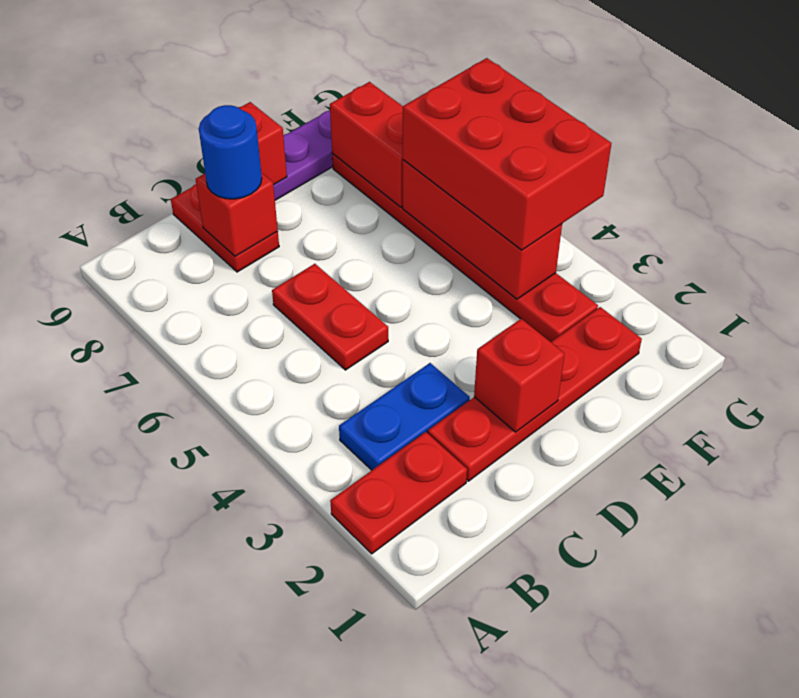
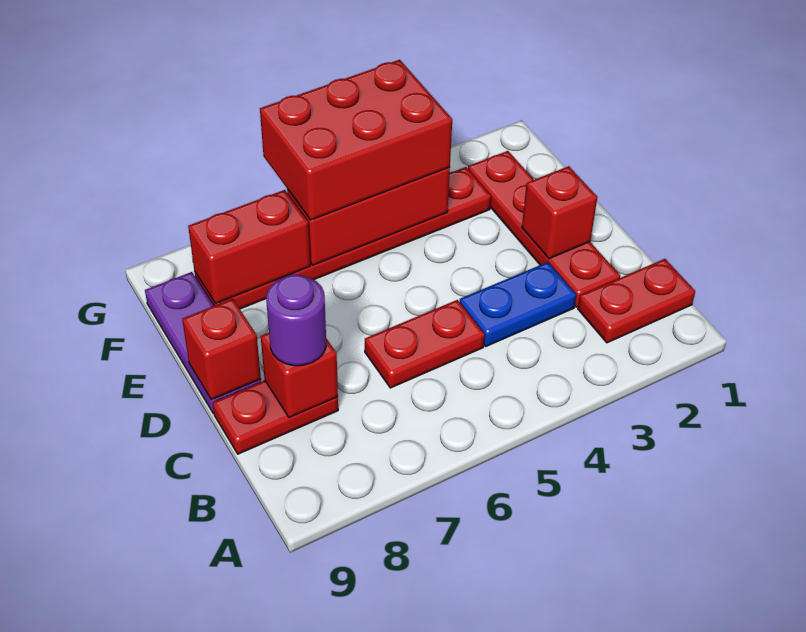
red plate A2:B2 level 1 -> red plate B1:B2 level 1
blue plate B3:C3 level 1 -> blue plate C3:C4 level 1
blue round brick C8 level 3 -> purple round brick C8 level 3

